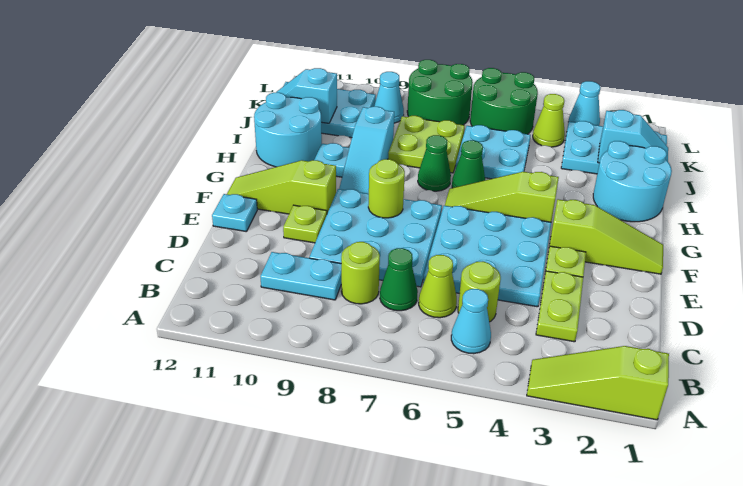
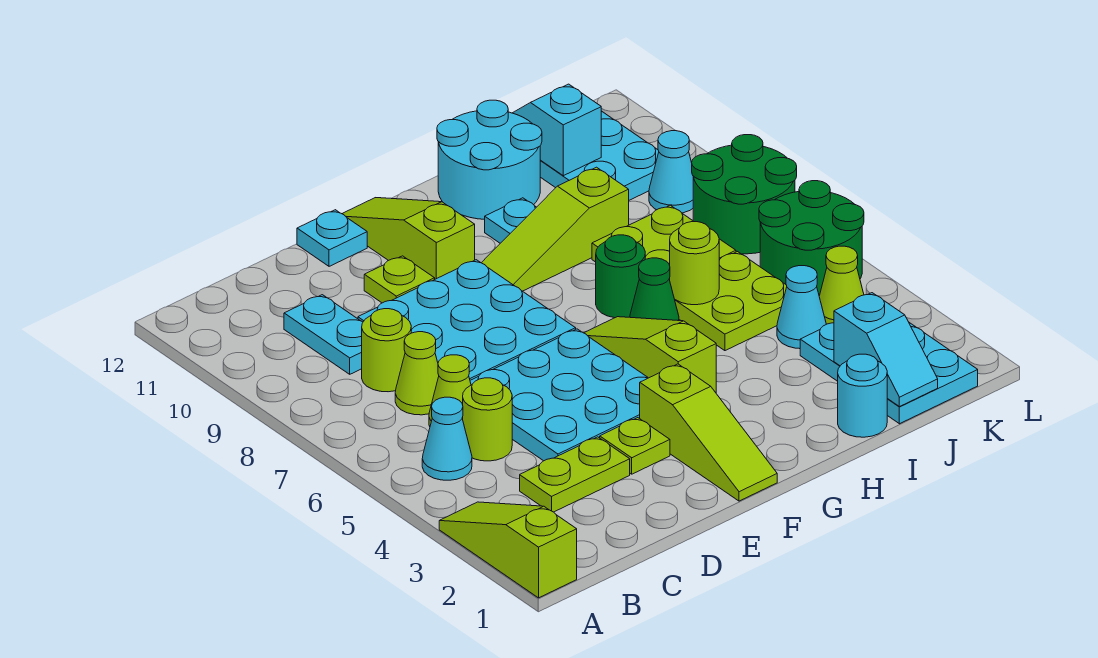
green cone C7 level 1 -> lime cone C7 level 1
lime round brick F8 level 2 -> lime round brick I6 level 2
cyan slope G9:I9 level 1 top I -> lime slope G9:I9 level 1 top I
cyan round brick H1:I2 level 1 -> cyan round brick I1 level 1
green cone H7 level 1 -> green round brick H7 level 1
cyan plate I5:J6 level 1 -> lime plate I5:J6 level 1
cyan cone L3 level 1 -> cyan cone J4 level 1

